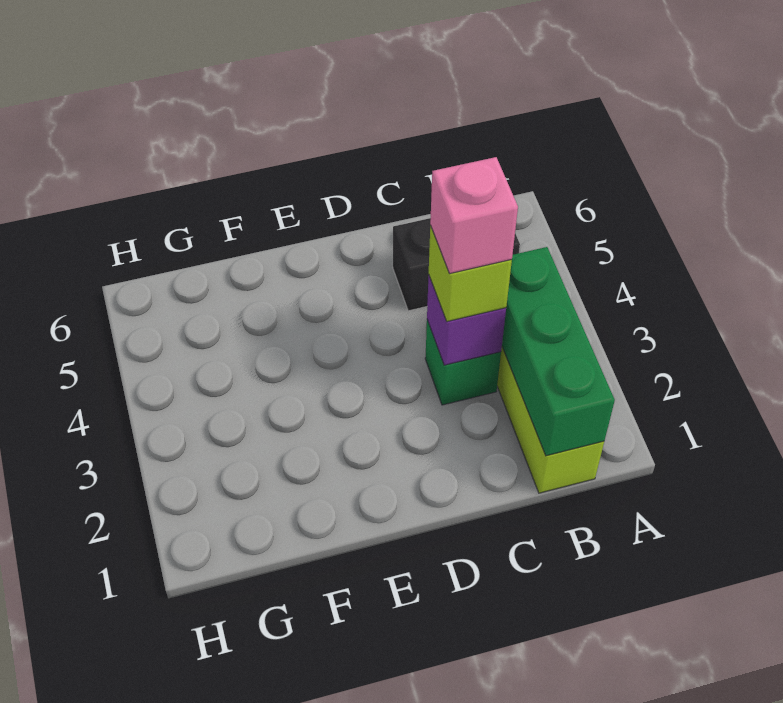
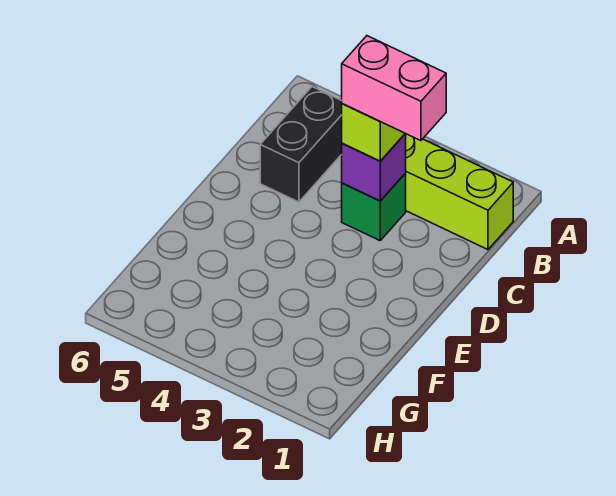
green brick B1:B3 level 2 -> none
pink brick C3 level 4 -> pink brick C2:C3 level 4

